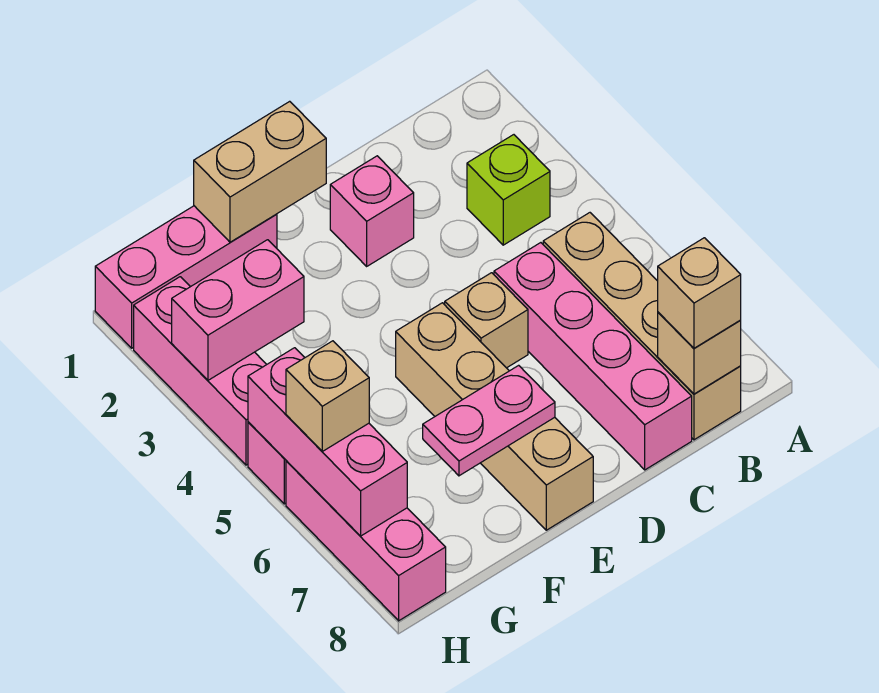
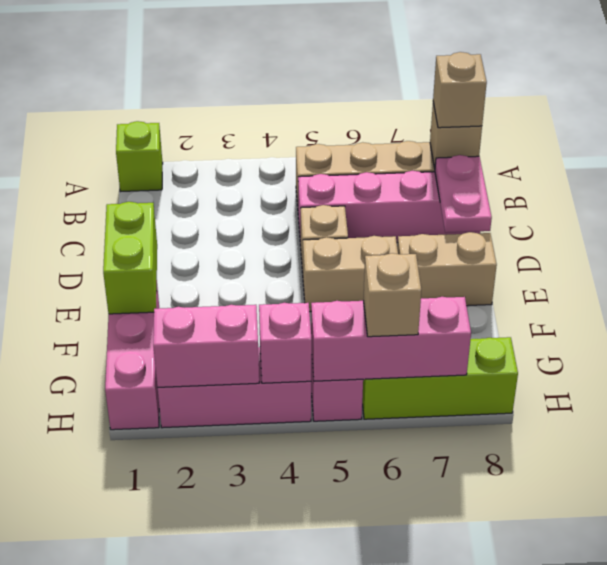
lime brick B3 level 1 -> lime brick A1 level 1
pink brick D2 level 1 -> pink brick H4 level 2
tan brick E1:F1 level 2 -> lime brick E1:F1 level 2
pink plate E7:F7 level 2 -> pink plate C8:D8 level 2
pink brick G3:H3 level 2 -> pink brick H2:H3 level 2
pink brick H6:H8 level 1 -> lime brick H6:H8 level 1

